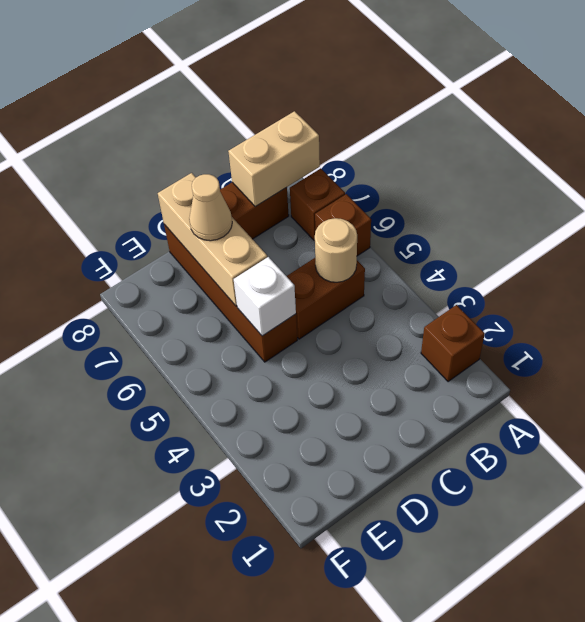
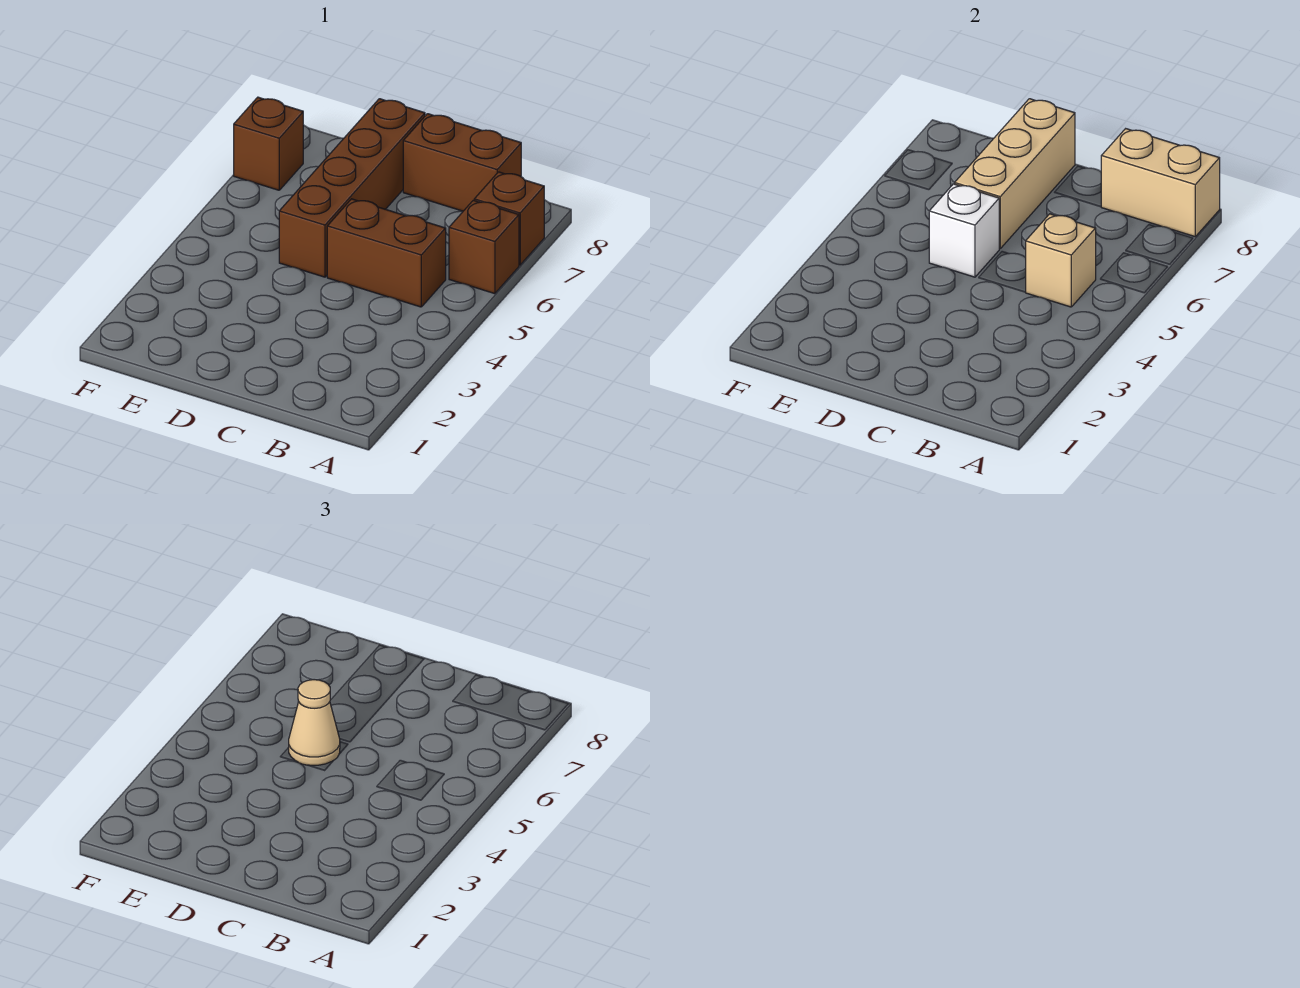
brown brick A2 level 1 -> brown brick F7 level 1
tan round brick B5 level 2 -> tan brick B5 level 2
tan cone D7 level 3 -> tan cone D5 level 3

